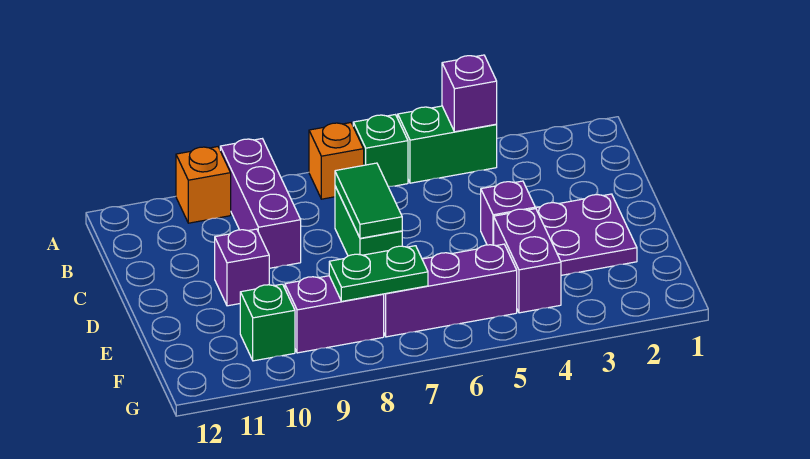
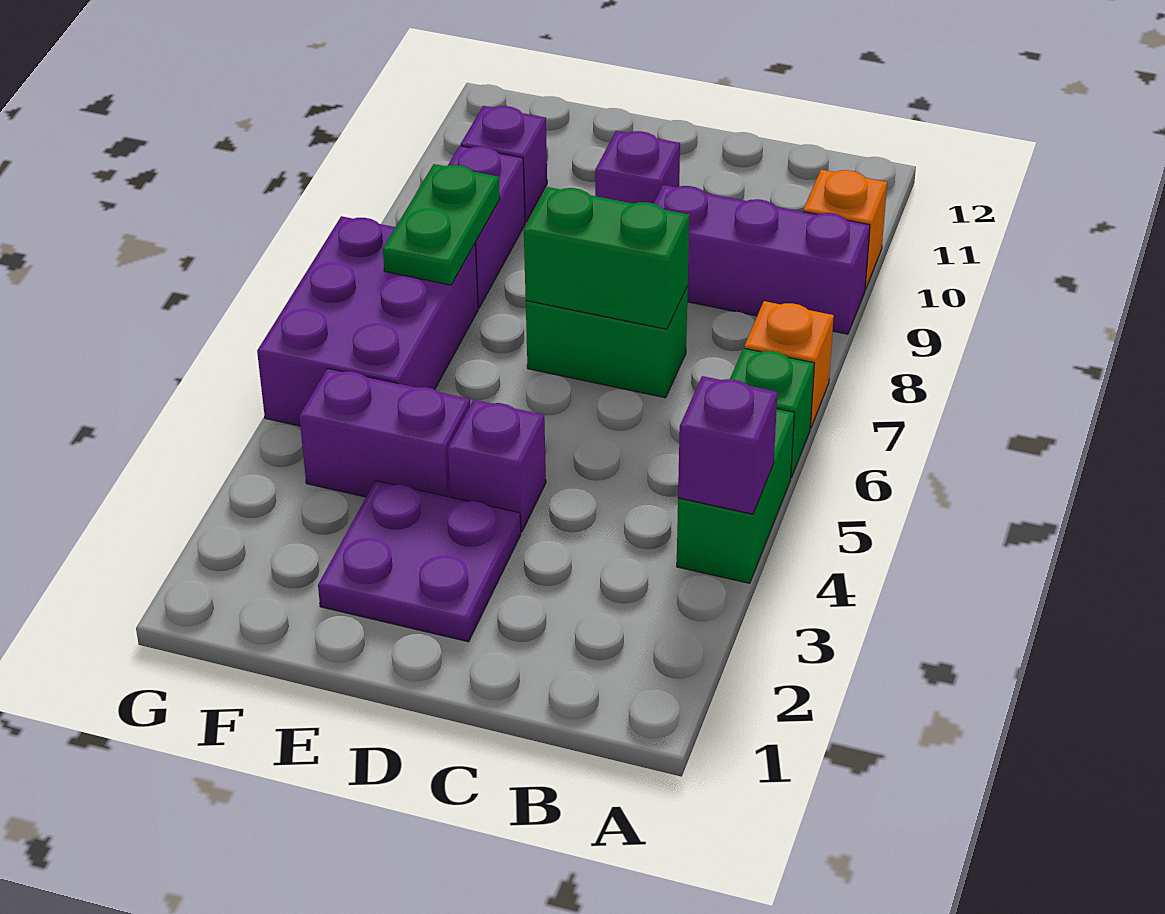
green tile C7:D7 level 2 -> green brick C7:D7 level 2
purple brick F5:F7 level 1 -> purple brick F5:G7 level 1
green brick F10 level 1 -> purple brick F10 level 1

